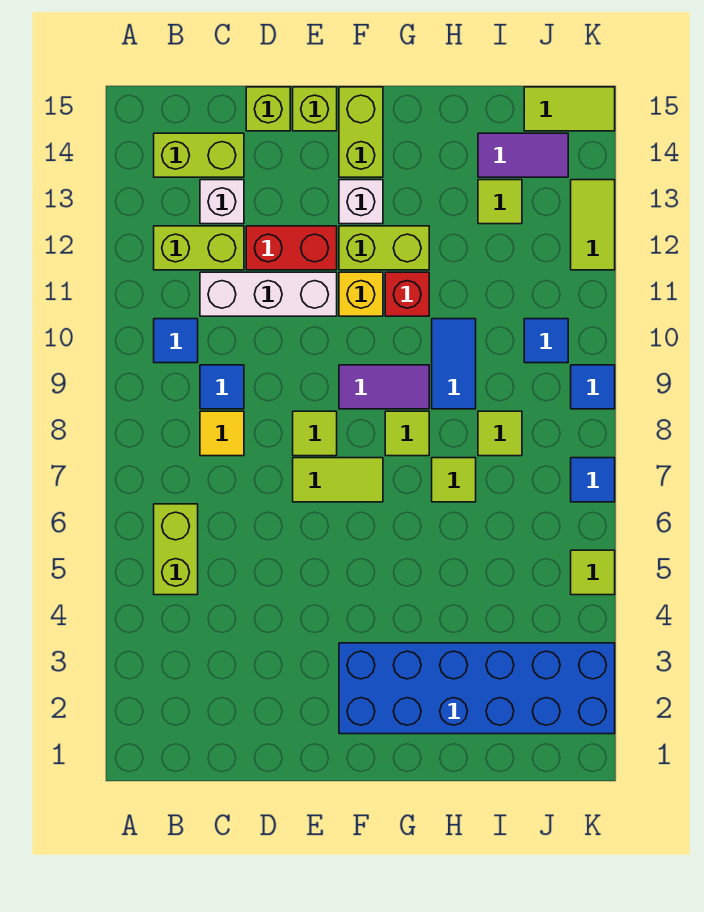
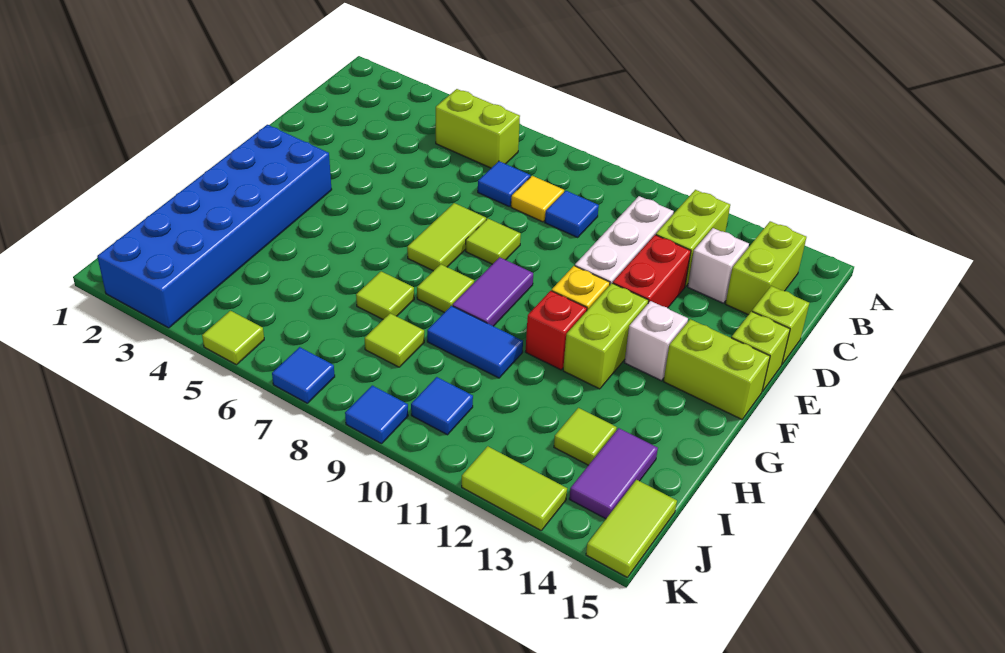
blue tile B10 level 1 -> blue tile C7 level 1

